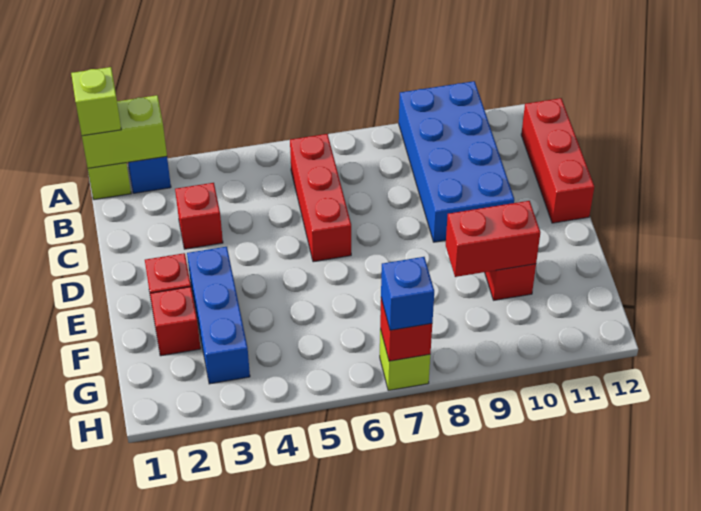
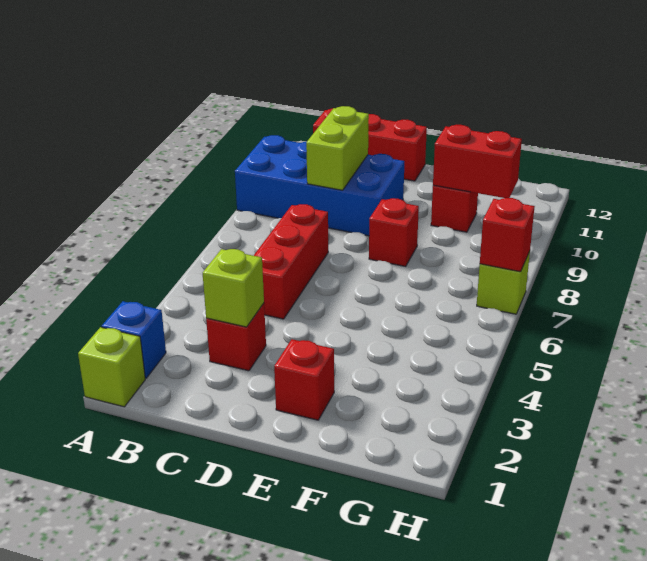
lime brick A1:A2 level 2 -> lime brick C9:C10 level 2
lime brick A1 level 3 -> lime brick C3 level 2
red brick B6:D6 level 1 -> red brick C5:C7 level 1
blue brick E3:G3 level 1 -> none
red brick F2 level 1 -> red brick E8 level 1
red brick F9:F10 level 2 -> red brick F10:G10 level 2
blue brick H7 level 3 -> none

